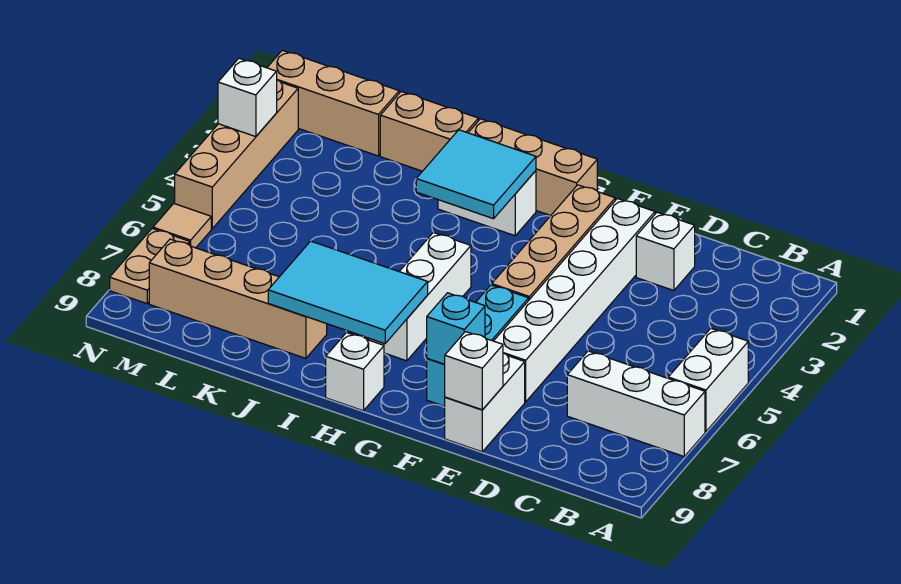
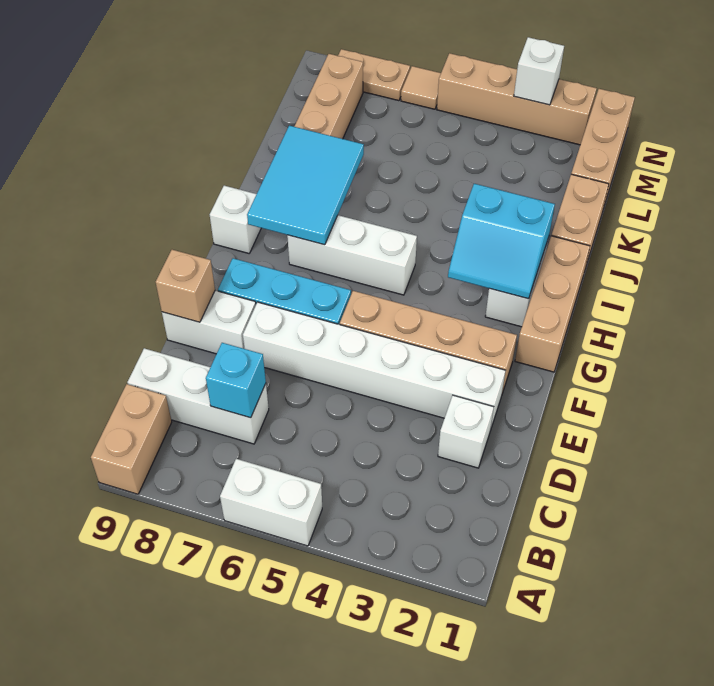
white brick A7:C7 level 1 -> white brick C7:C9 level 1
none -> tan brick A9:B9 level 1
white brick E9 level 2 -> tan brick E9 level 2
cyan brick F8 level 2 -> cyan brick C7 level 2
cyan tile H2:I3 level 2 -> cyan slope H2:I3 level 2 top I

